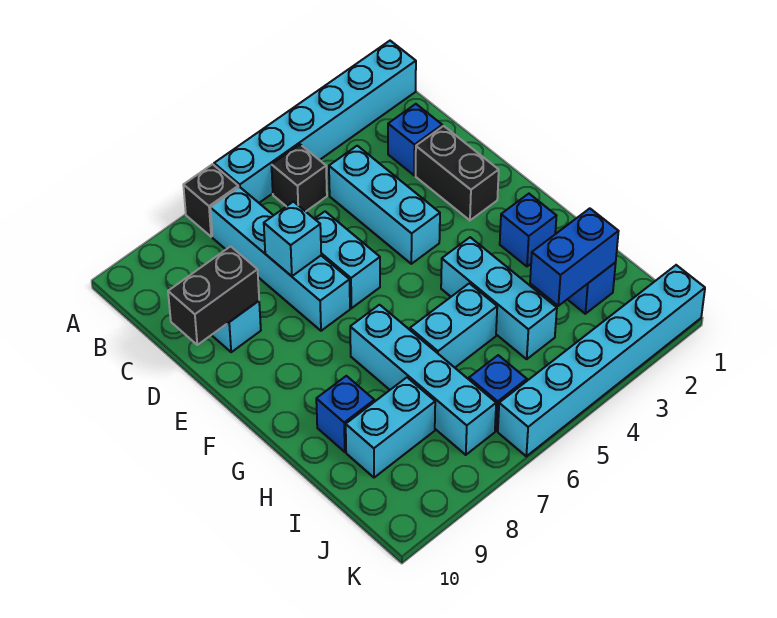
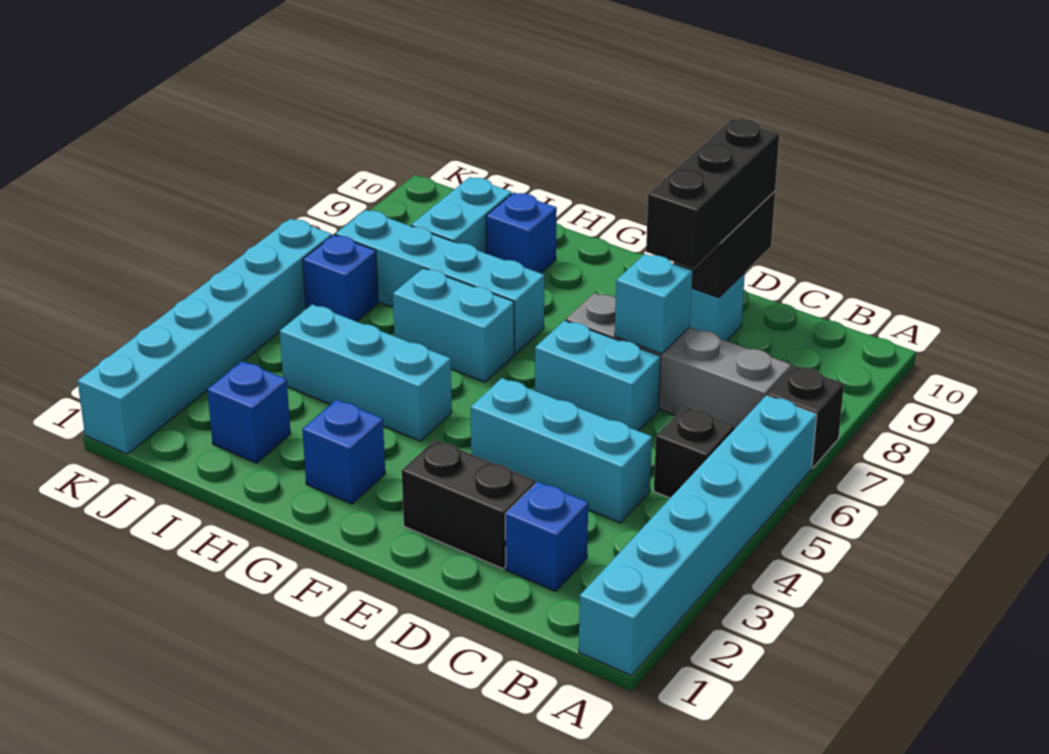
cyan brick B7:E7 level 1 -> grey brick B7:E7 level 1
none -> black brick D8:D10 level 3
cyan brick H5:H6 level 1 -> cyan brick G6:H6 level 1
blue brick I2:I3 level 2 -> none

